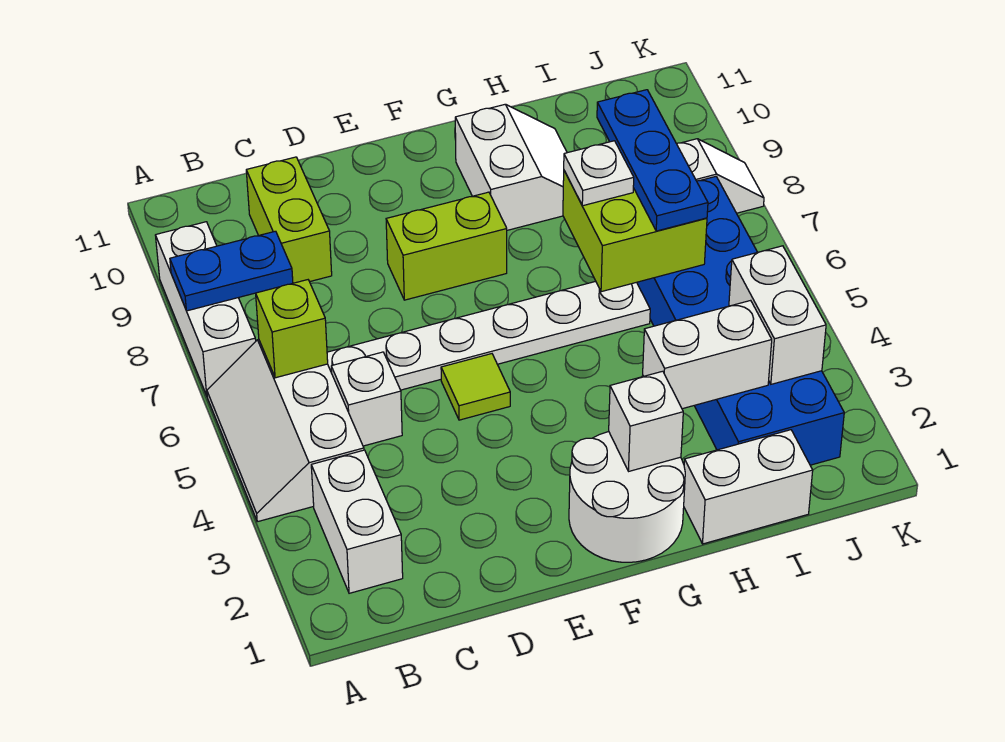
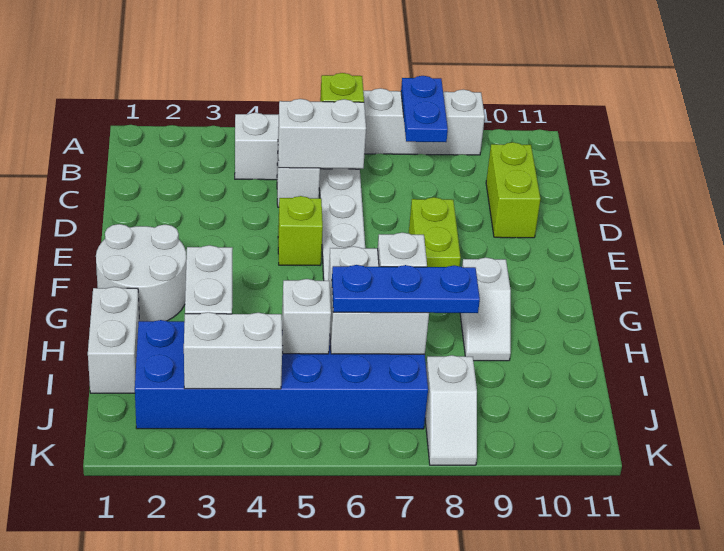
white brick B2:B3 level 1 -> white brick C5:C6 level 2
lime brick C9:C10 level 1 -> lime brick C10:D10 level 1
lime tile E5 level 1 -> lime brick E5 level 1
white brick G2 level 2 -> white brick I5 level 2
white slope G9:H10 level 1 top G -> white slope G9:H9 level 1 top G
lime brick H6:I7 level 2 -> white brick H6:I7 level 2

